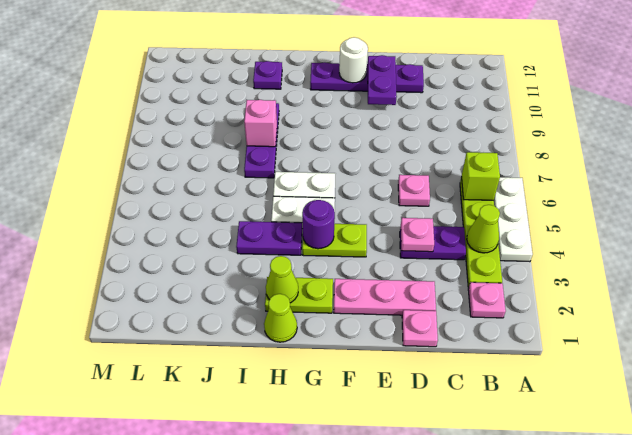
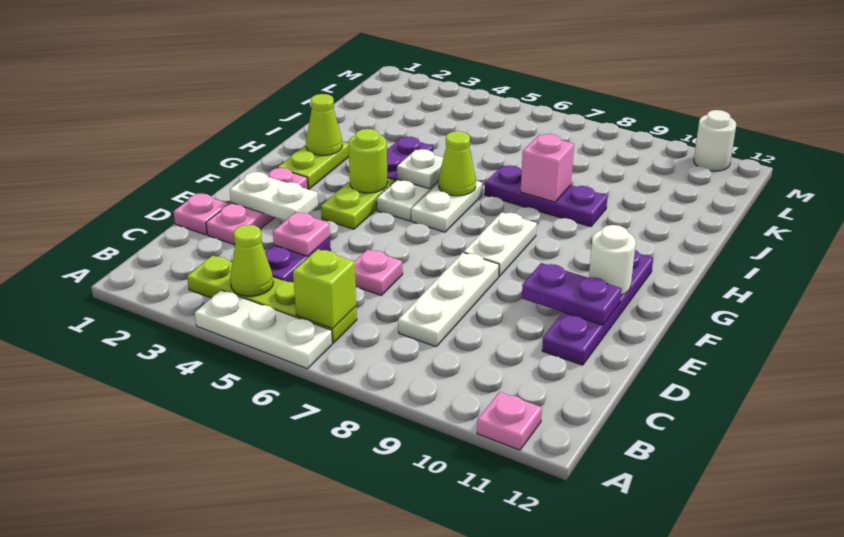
pink plate B2 level 1 -> pink plate A11 level 1
none -> white plate C8:E8 level 1
none -> white plate E2:E3 level 2
none -> white plate F8:G8 level 1
purple round brick G4 level 2 -> lime round brick G4 level 2
lime cone H1 level 1 -> lime cone H6 level 2
none -> white plate H5 level 2
purple plate I11 level 1 -> none
none -> white round brick M11 level 1

